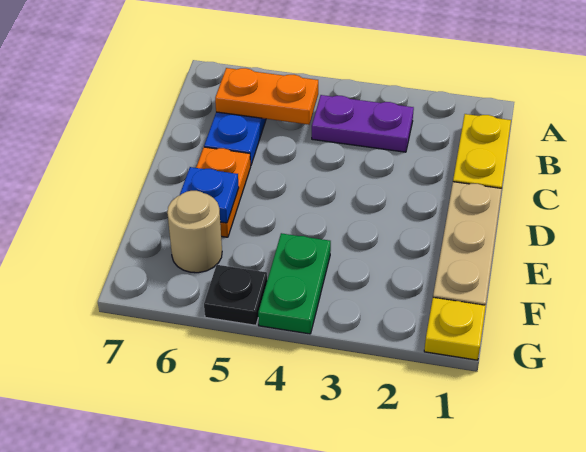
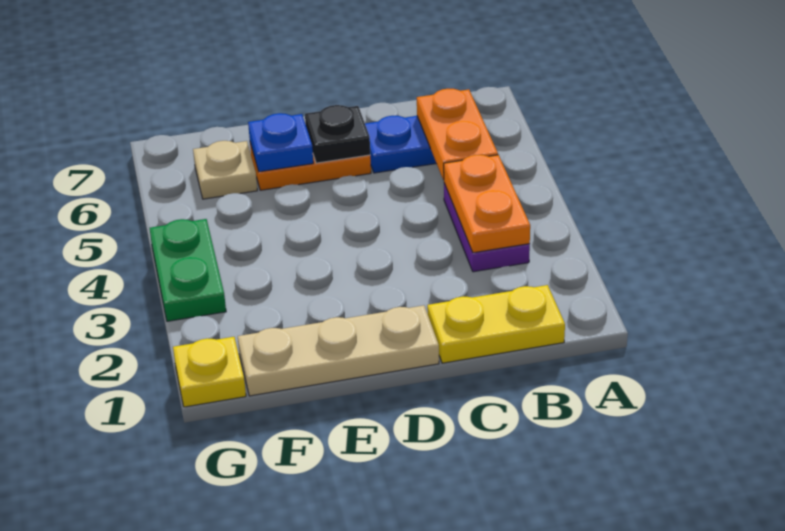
none -> orange plate B3:B4 level 2
green plate F4:G4 level 1 -> green plate G3:G4 level 1
tan round brick F6 level 1 -> tan plate F6 level 1
black plate G5 level 1 -> black plate D6 level 2

